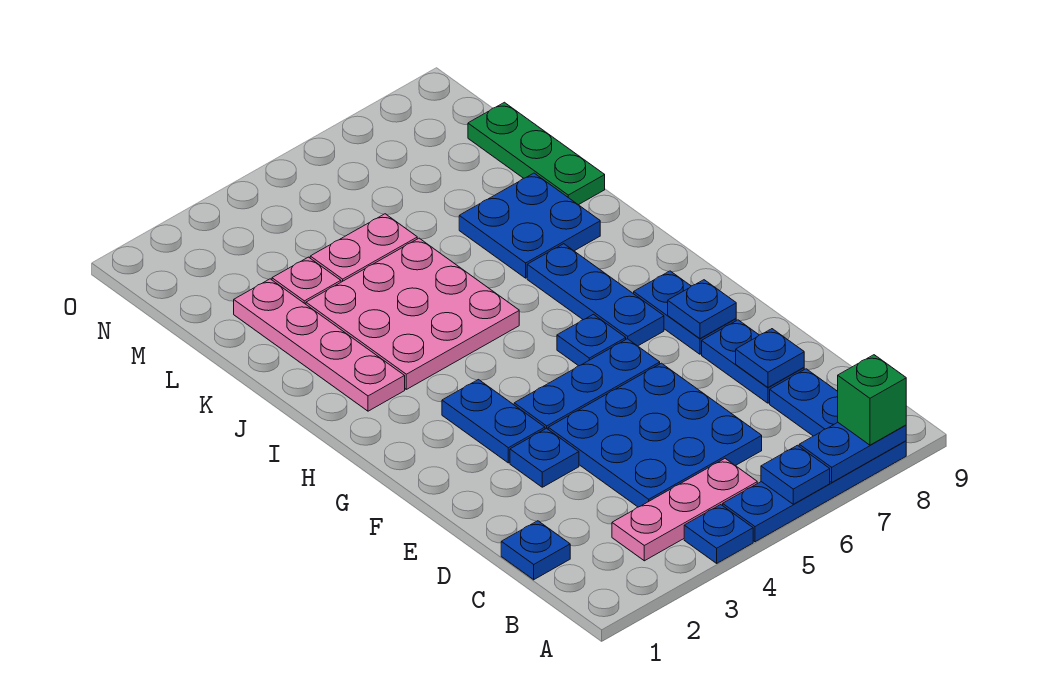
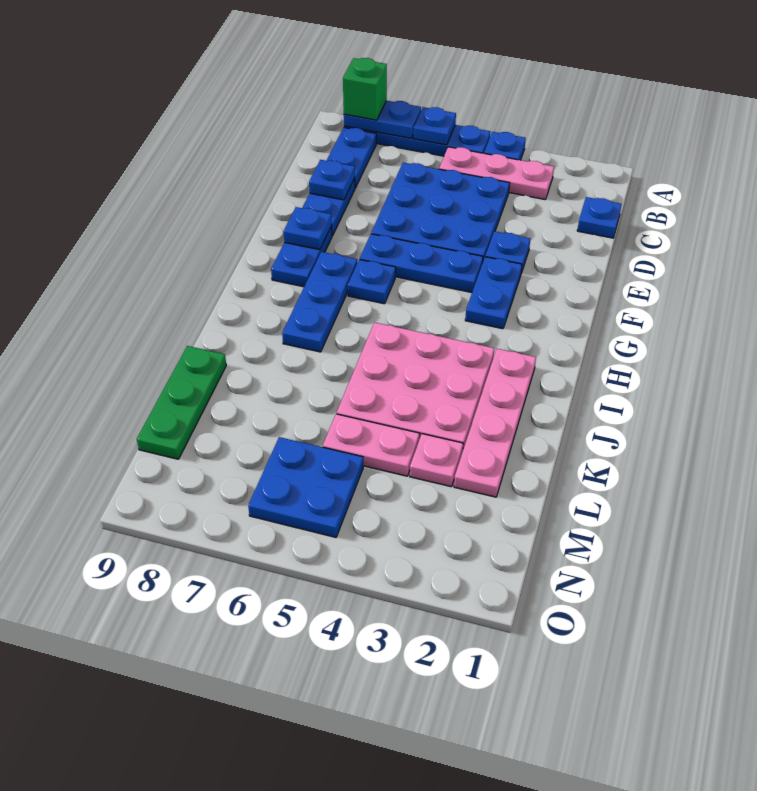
blue plate J7:K8 level 1 -> blue plate M5:N6 level 1

